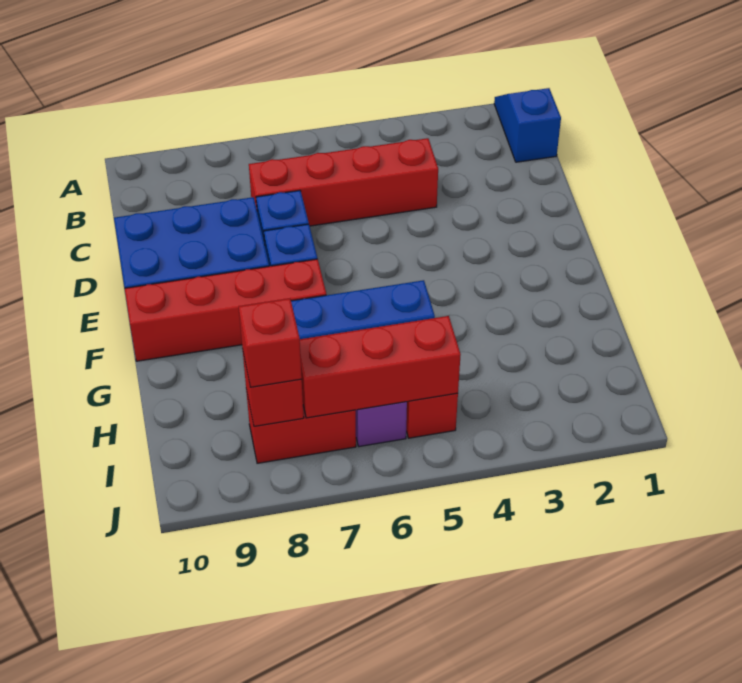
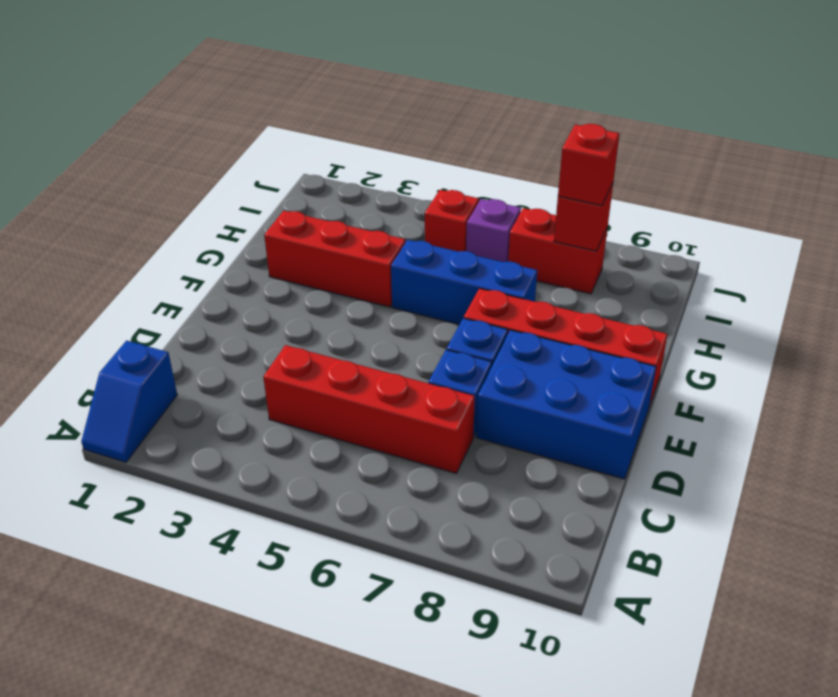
red brick I5:I7 level 2 -> red brick G2:G4 level 1

